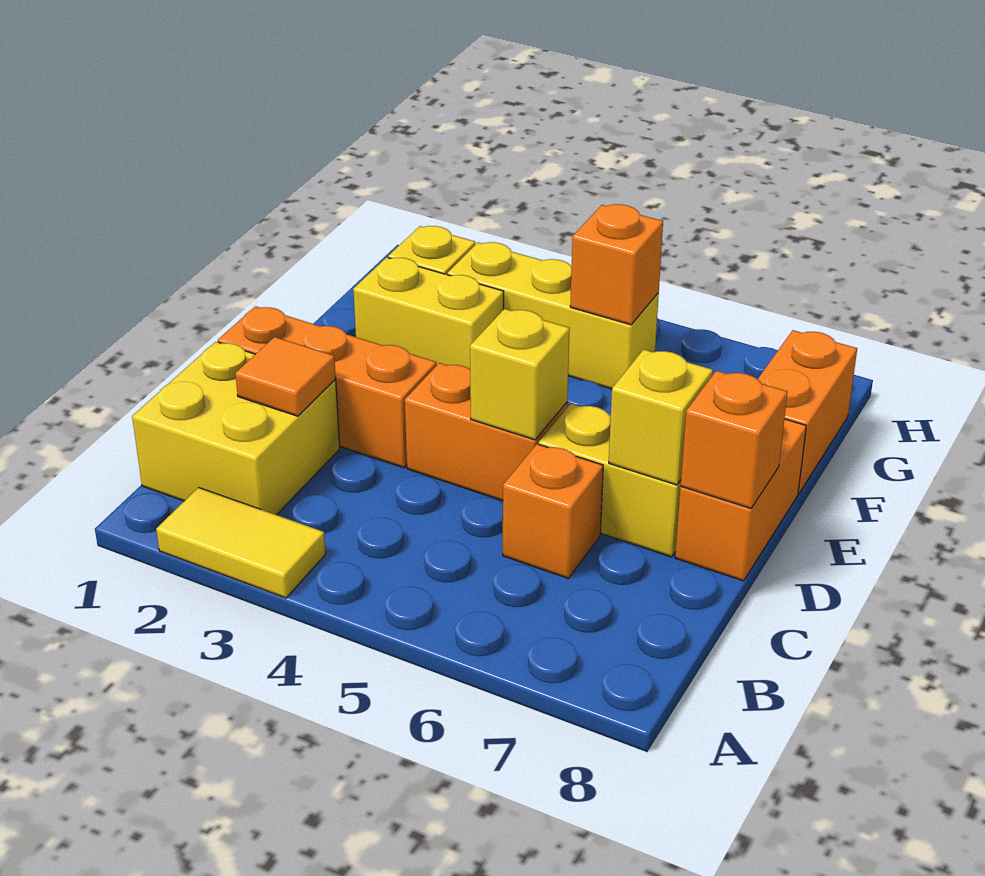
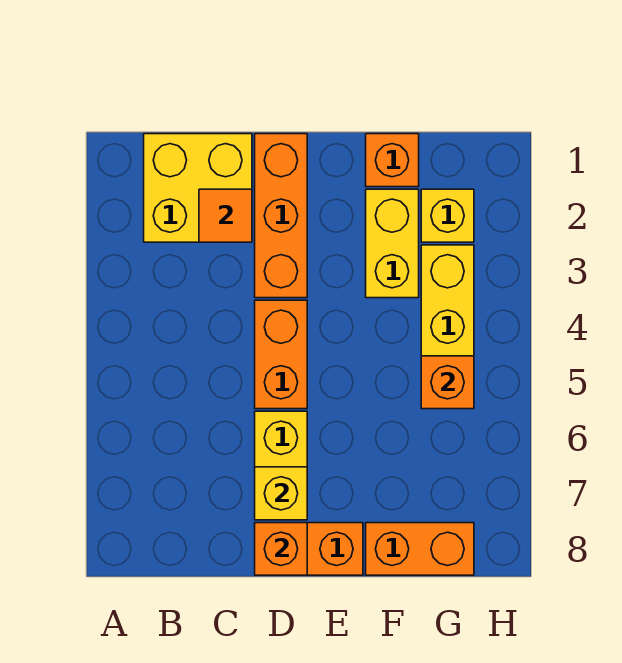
yellow tile A2:A3 level 1 -> none
orange brick C6 level 1 -> orange brick F1 level 1
yellow brick D5 level 2 -> none

